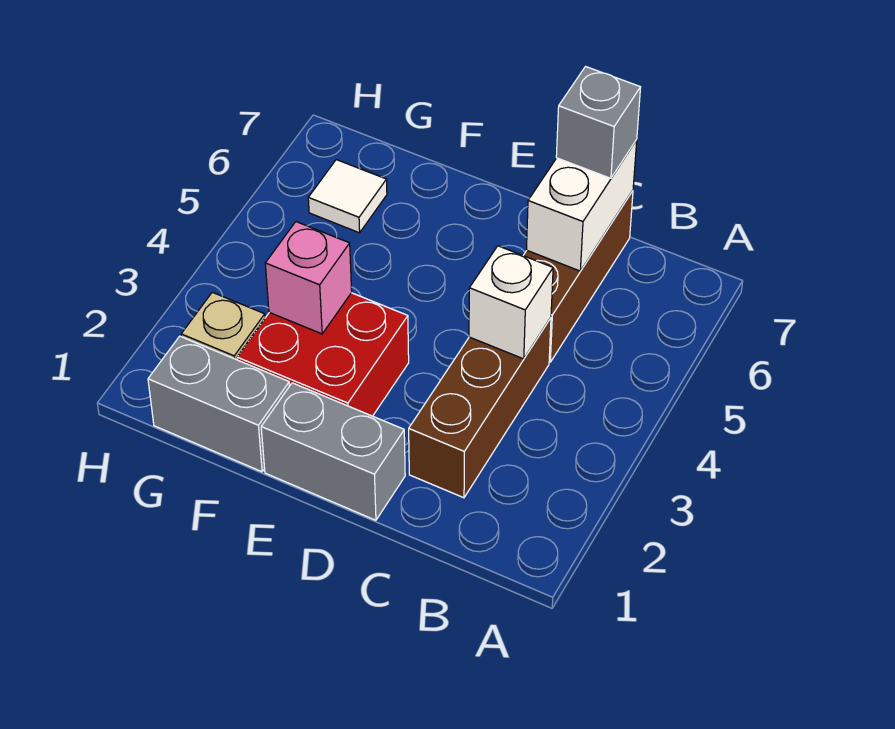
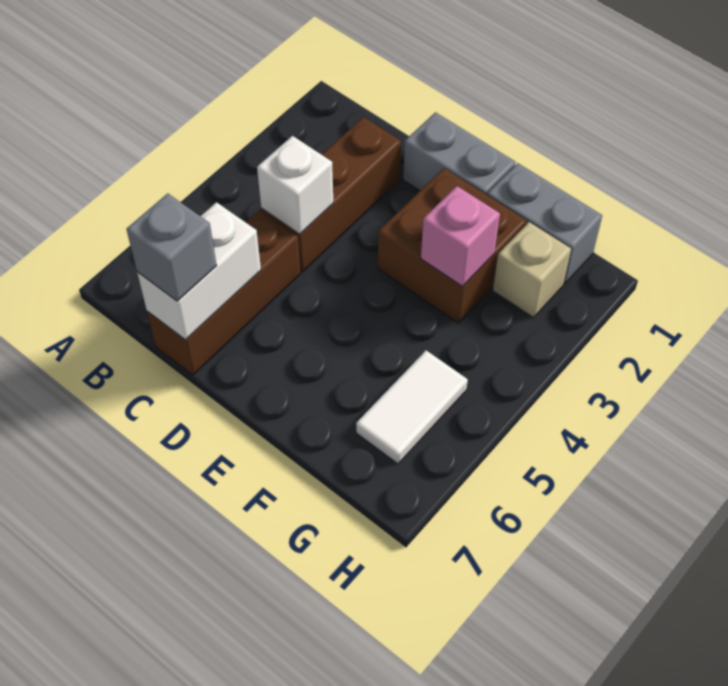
red brick E2:F3 level 1 -> brown brick E2:F3 level 1
white tile G6 level 1 -> white tile G5:G6 level 1

